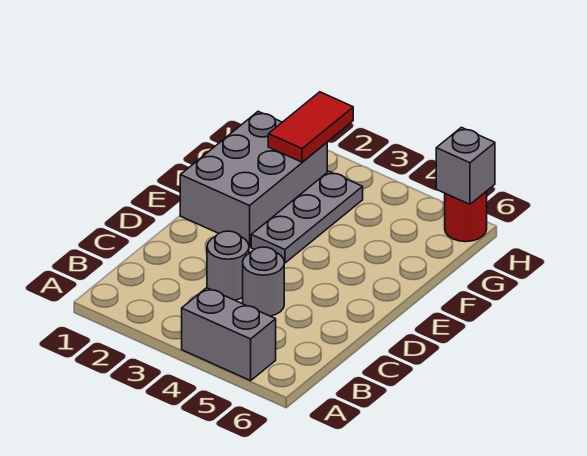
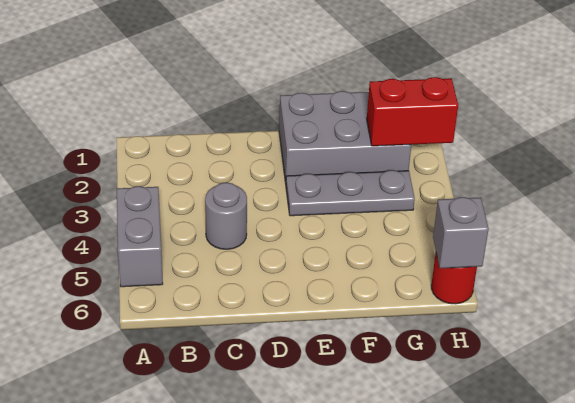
grey round brick C3 level 1 -> none
red tile G2:H2 level 2 -> red brick G2:H2 level 2

